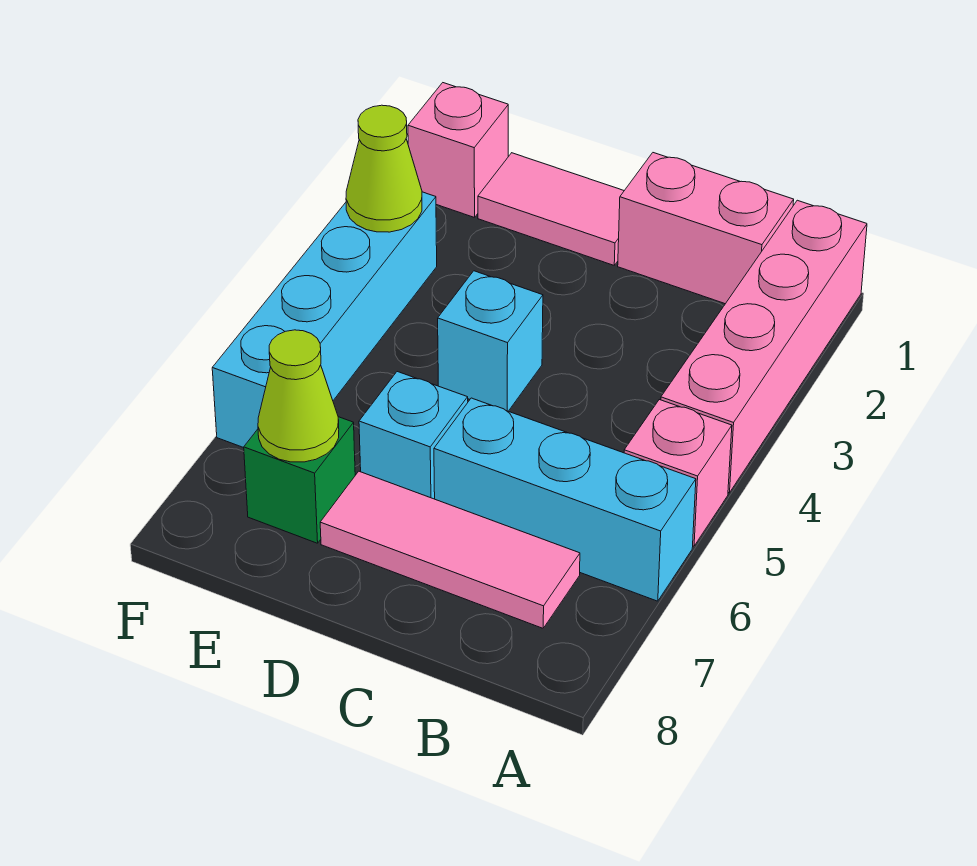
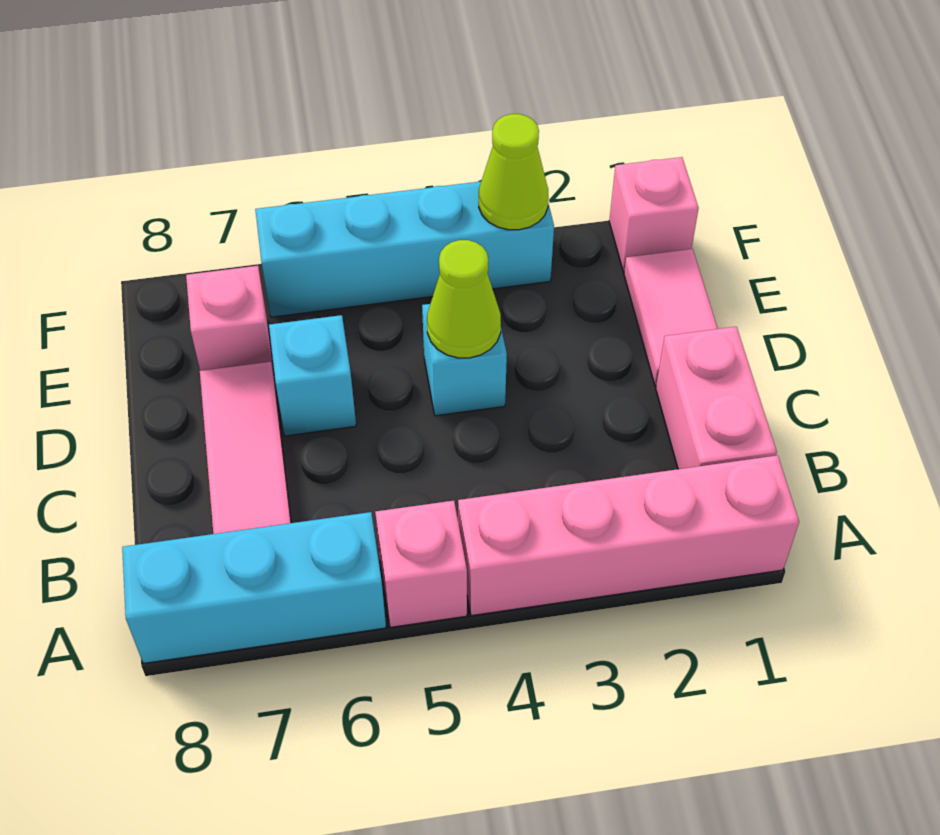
cyan brick A6:C6 level 1 -> cyan brick A6:A8 level 1
green brick E7 level 1 -> pink brick E7 level 1
lime cone E7 level 2 -> lime cone D4 level 2

